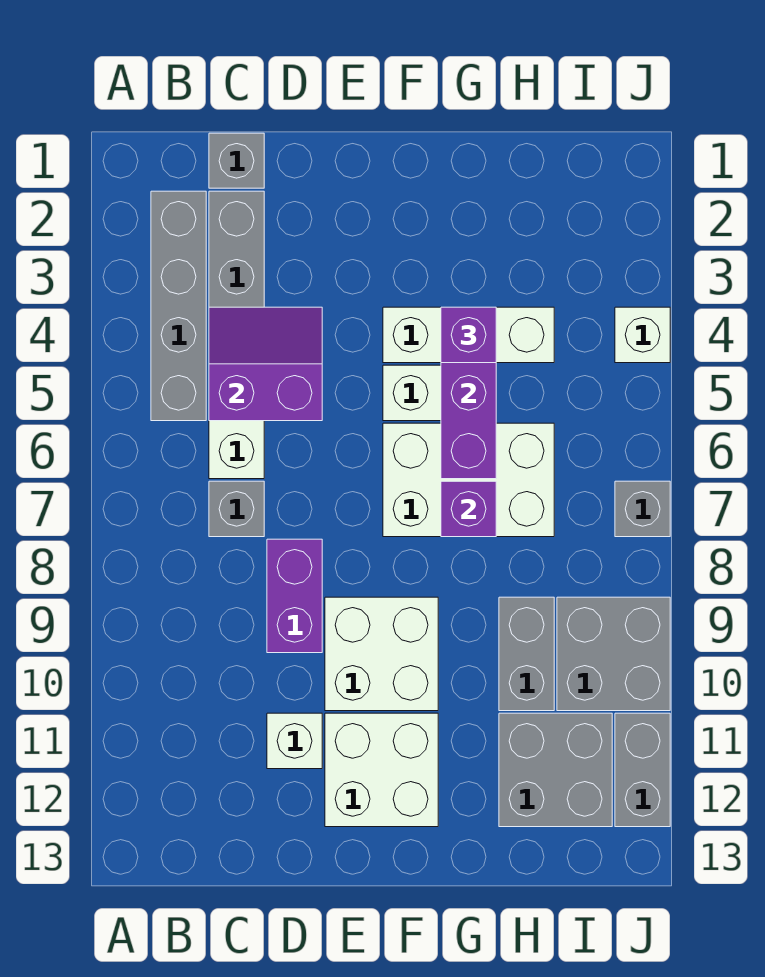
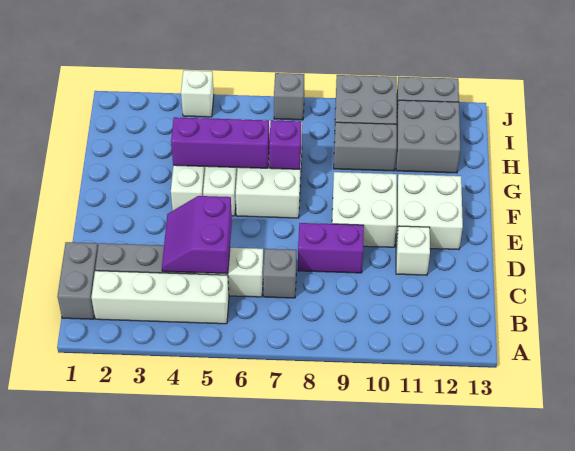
grey brick B2:B5 level 1 -> white brick B2:B5 level 1
grey brick C1 level 1 -> grey brick B1:C1 level 1
purple brick G4 level 3 -> none

